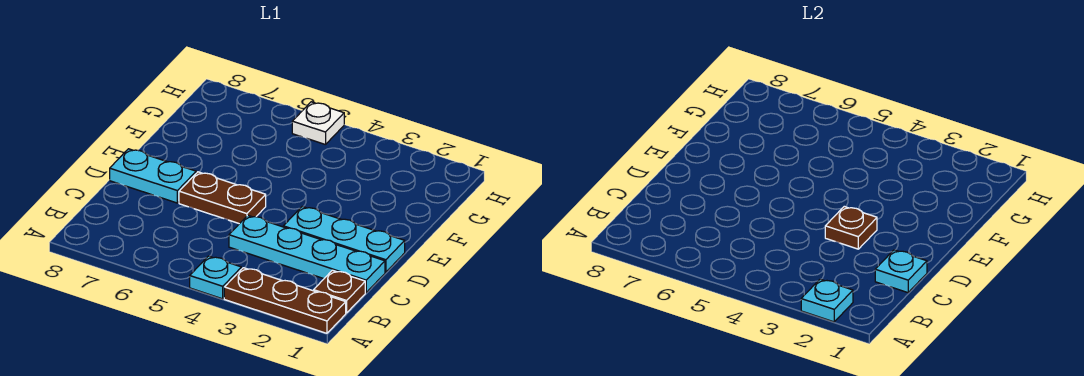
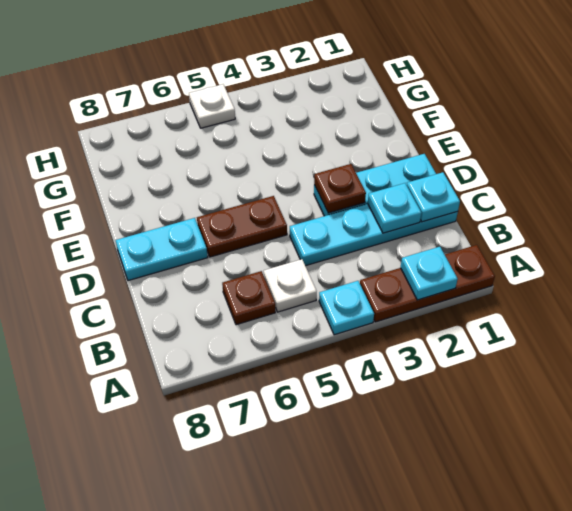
brown plate B1 level 1 -> brown plate B6 level 1
none -> white plate B5 level 1
none -> cyan plate C2 level 2

